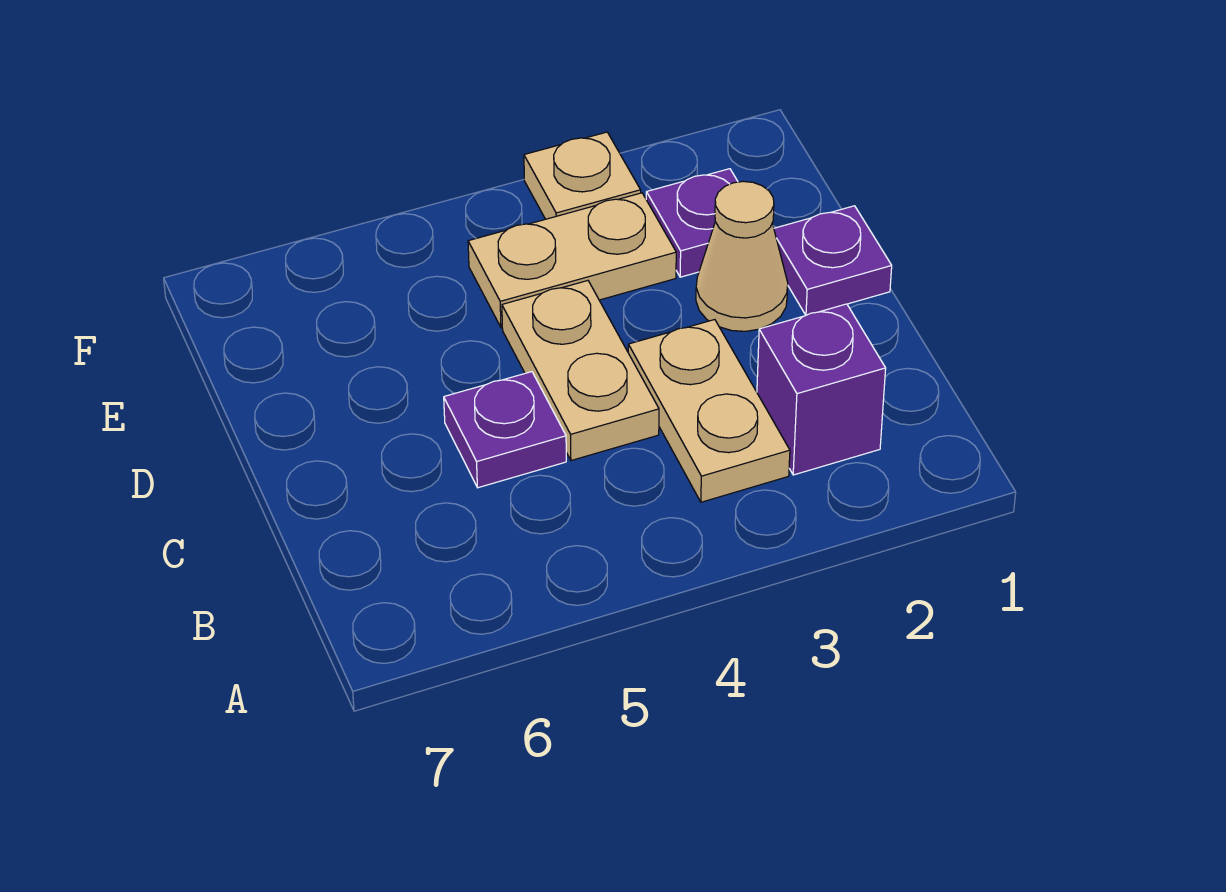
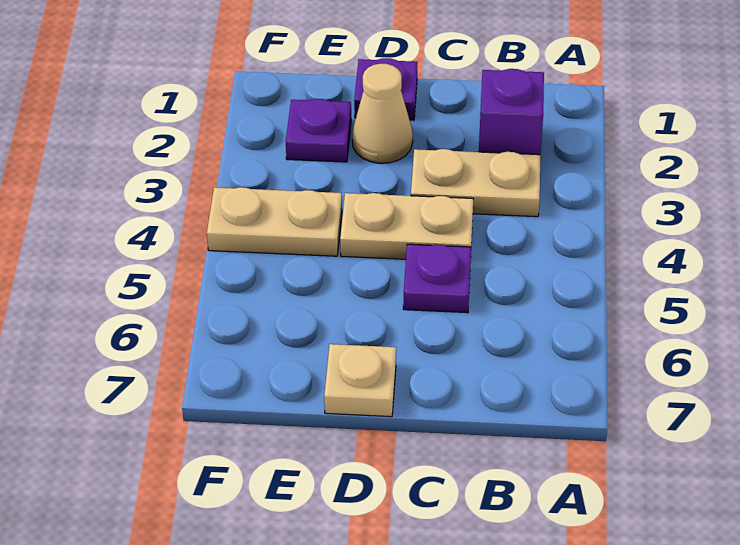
tan plate E3:E4 level 1 -> tan plate E4:F4 level 1
tan plate F3 level 1 -> tan plate D7 level 1

